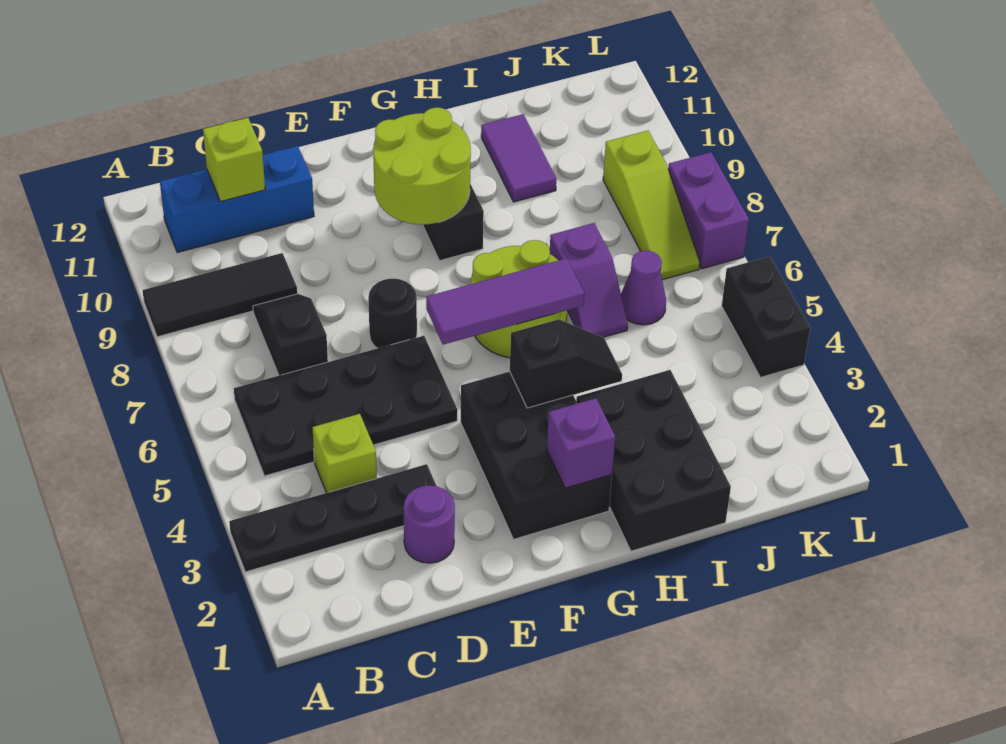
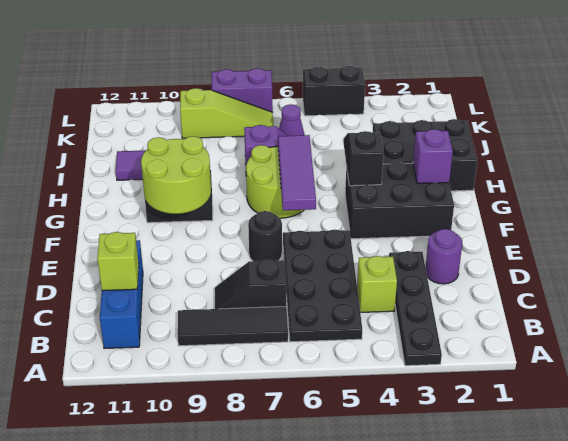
black tile A9:C9 level 1 -> black tile B7:B9 level 1

